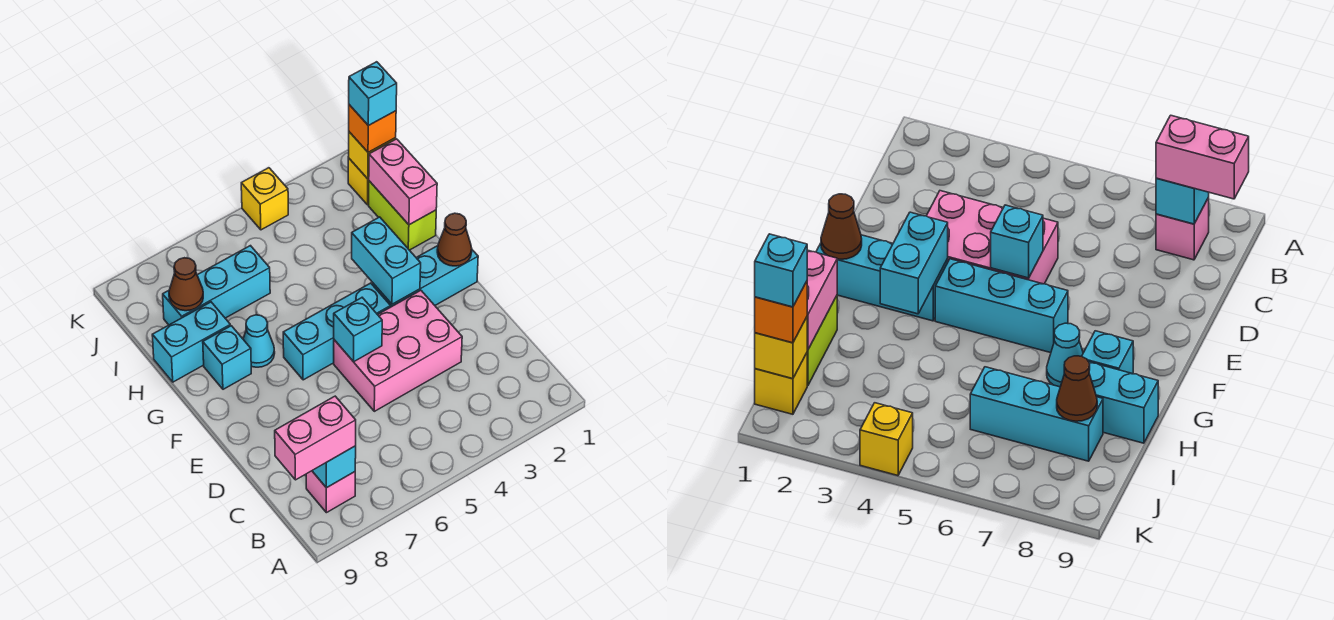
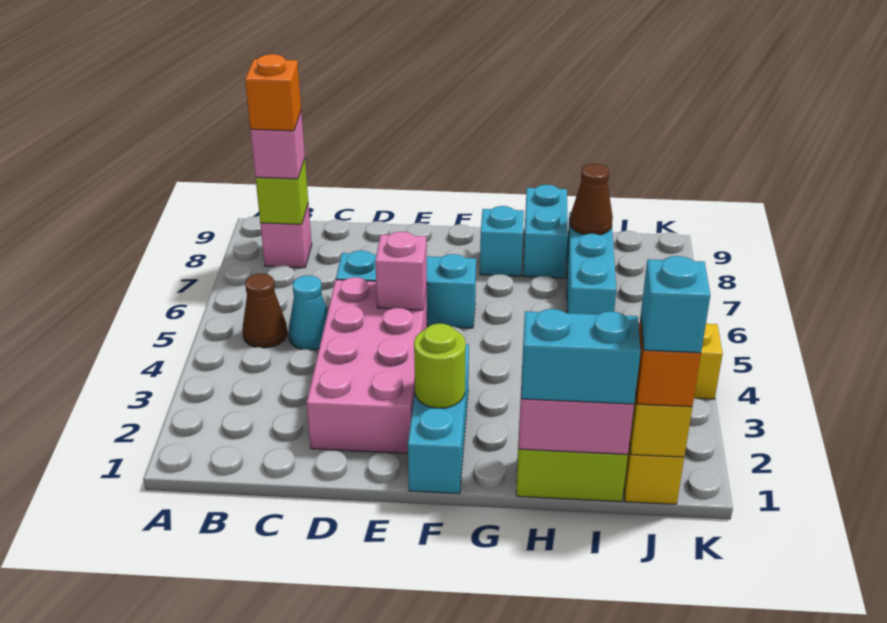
cyan brick B8 level 2 -> lime brick B8 level 2
pink brick B8:B9 level 3 -> pink brick B8 level 3
none -> orange brick B8 level 4
pink brick D3:E5 level 1 -> pink brick D2:E5 level 1
cyan brick E5 level 2 -> pink brick E5 level 2
brown cone F1 level 2 -> brown cone B5 level 1
none -> lime round brick F2 level 2
cyan brick F3:G3 level 2 -> cyan brick H1:I1 level 3
cyan brick F4:F6 level 1 -> cyan brick D6:F6 level 1
cyan cone G7 level 1 -> cyan cone C5 level 1

